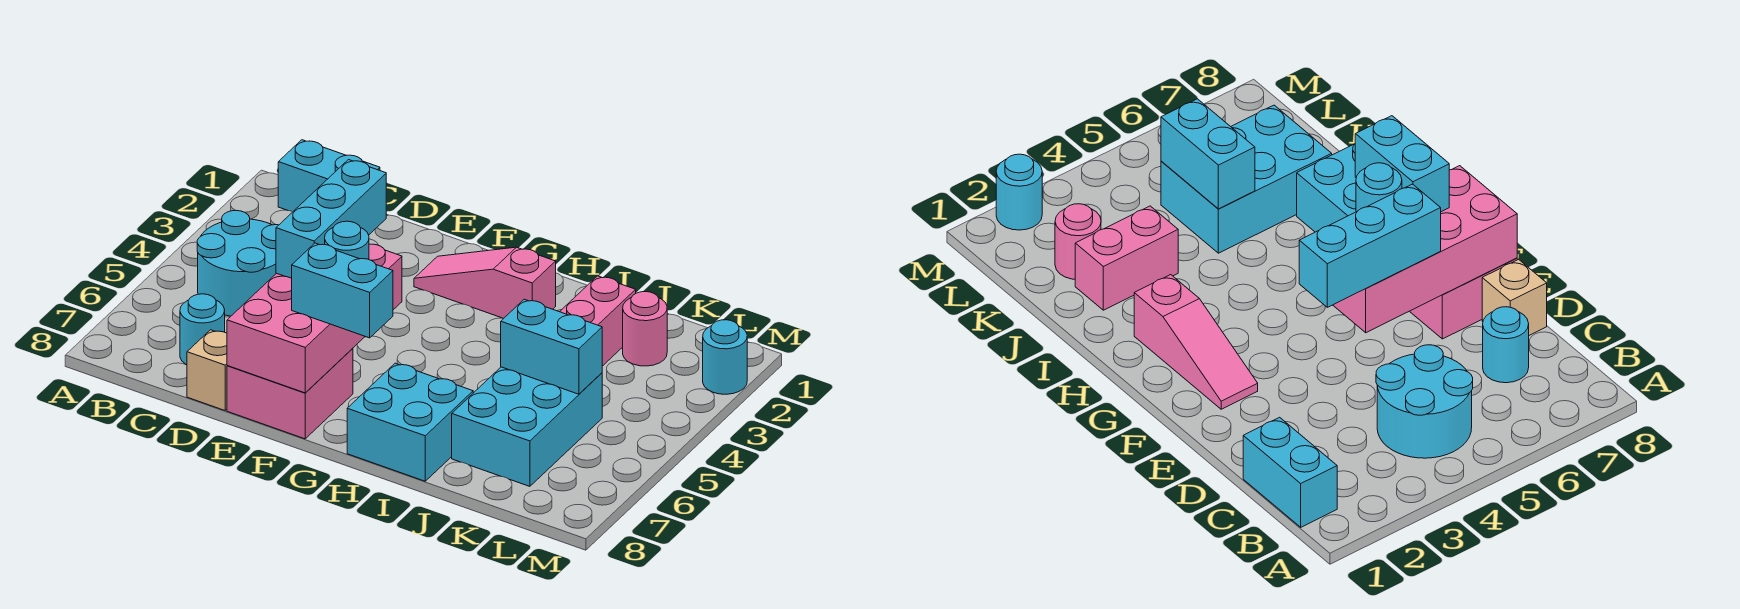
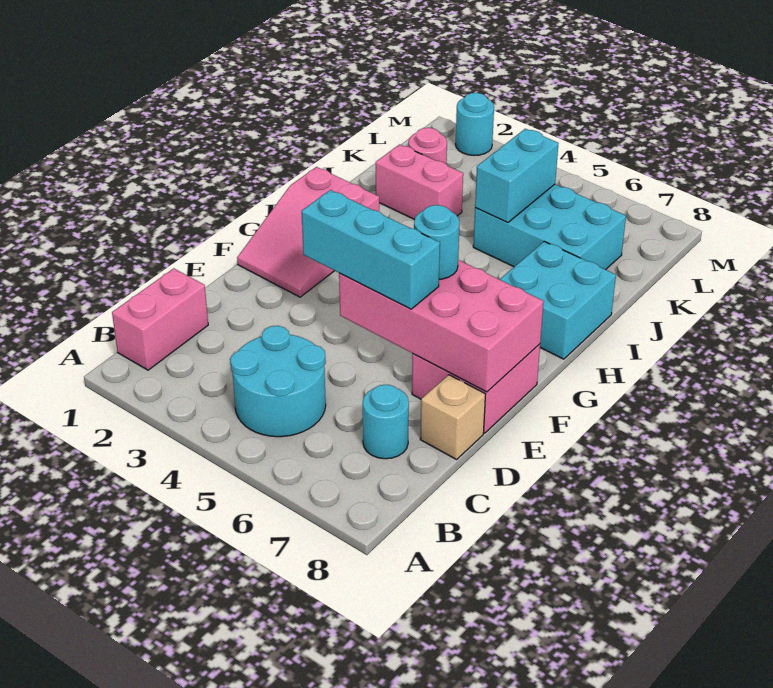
cyan brick B1:C1 level 1 -> pink brick B1:C1 level 1
pink slope F2:H2 level 1 top H -> pink slope F1:H2 level 1 top H
cyan brick F7:G7 level 3 -> none

